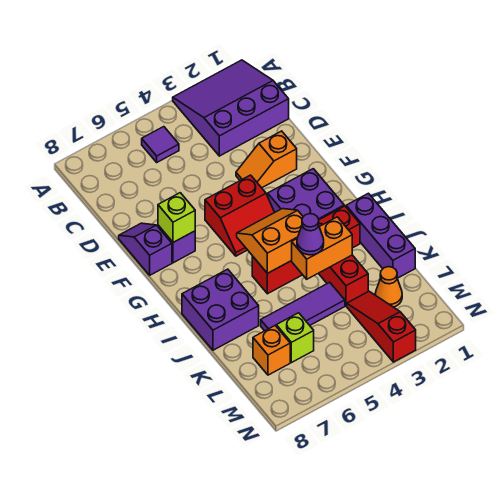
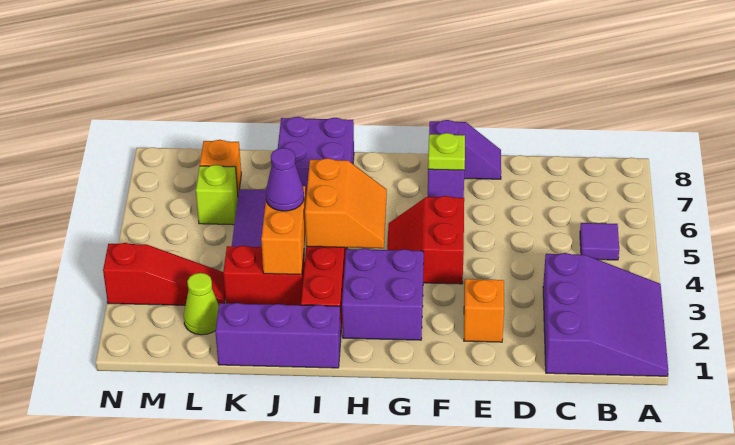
lime brick F7 level 2 -> lime plate F7 level 2
orange cone L2 level 1 -> lime cone L2 level 1

